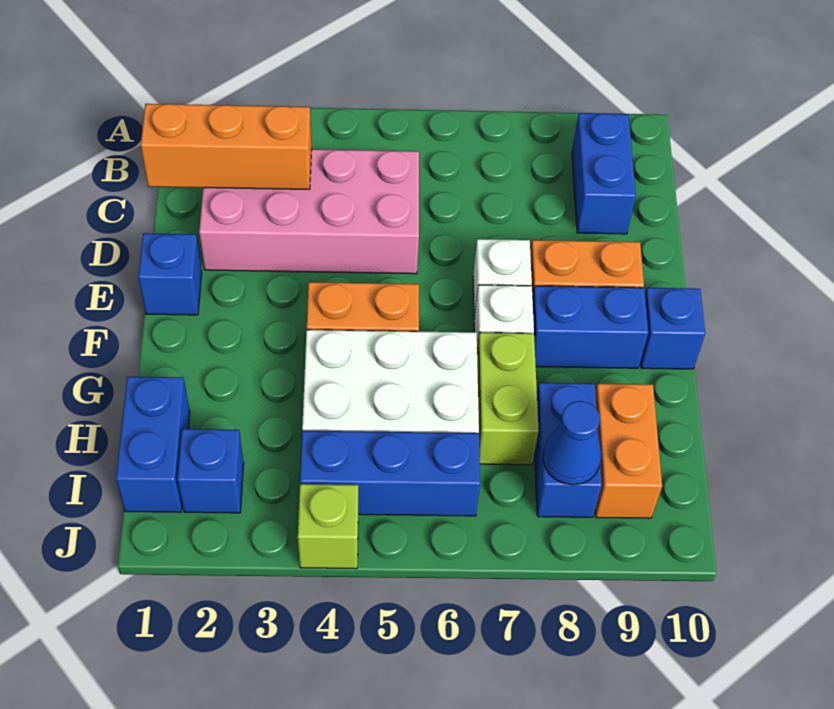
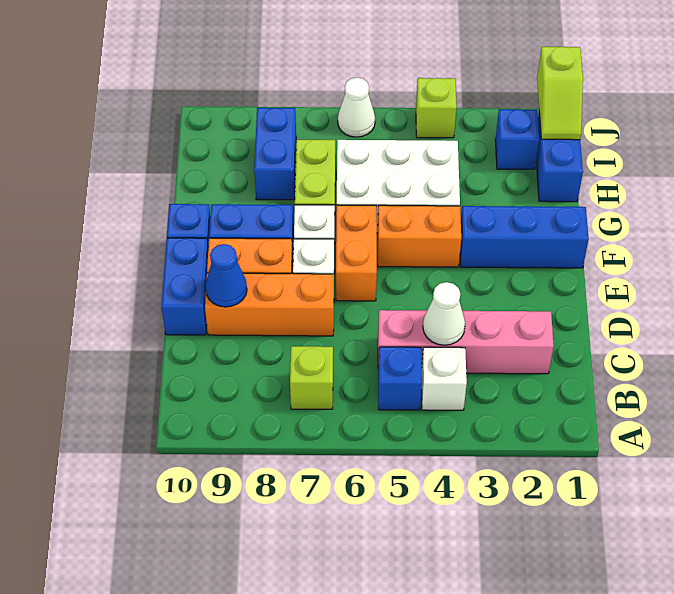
none -> white brick B4 level 1
none -> lime brick B7 level 1
blue brick B9:C9 level 1 -> blue brick D10:E10 level 1
orange brick C1:C3 level 2 -> orange brick D7:D9 level 1
pink brick C2:D5 level 1 -> pink brick C2:C5 level 1
none -> white cone C4 level 2
blue brick E1 level 1 -> blue brick B5 level 1
orange brick H9:I9 level 1 -> orange brick E6:F6 level 1
none -> lime slope I1:J1 level 2 top J
blue brick I4:I6 level 1 -> blue brick F1:F3 level 1
blue cone I8 level 2 -> blue cone D9 level 2
none -> white cone J6 level 1

